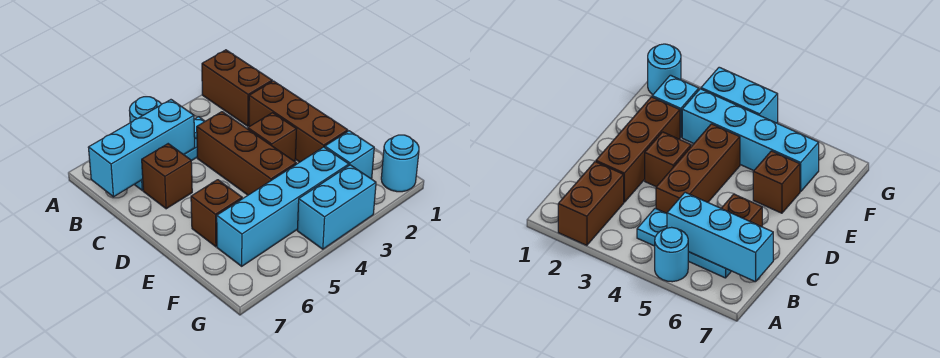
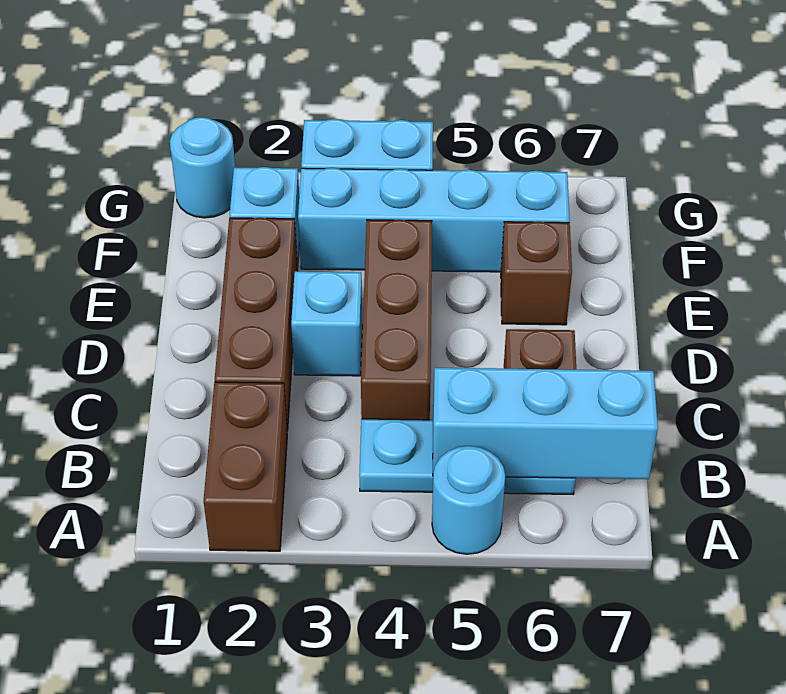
brown brick D3 level 1 -> cyan brick D3 level 1

